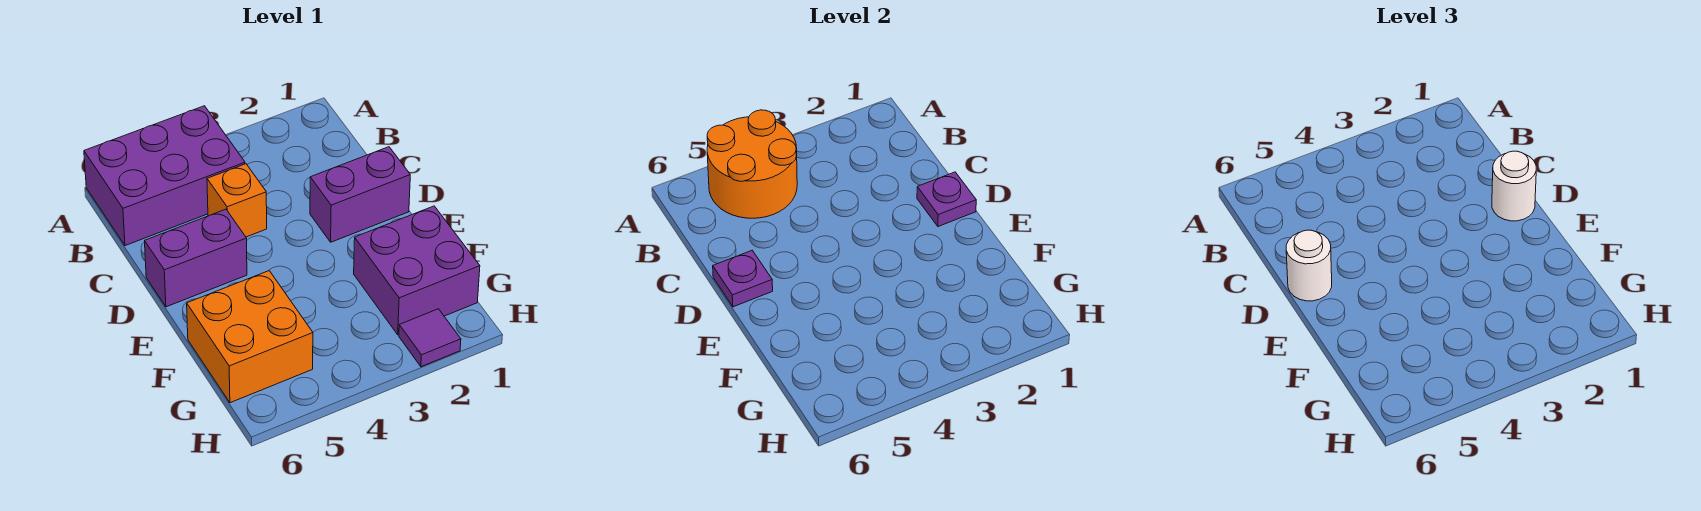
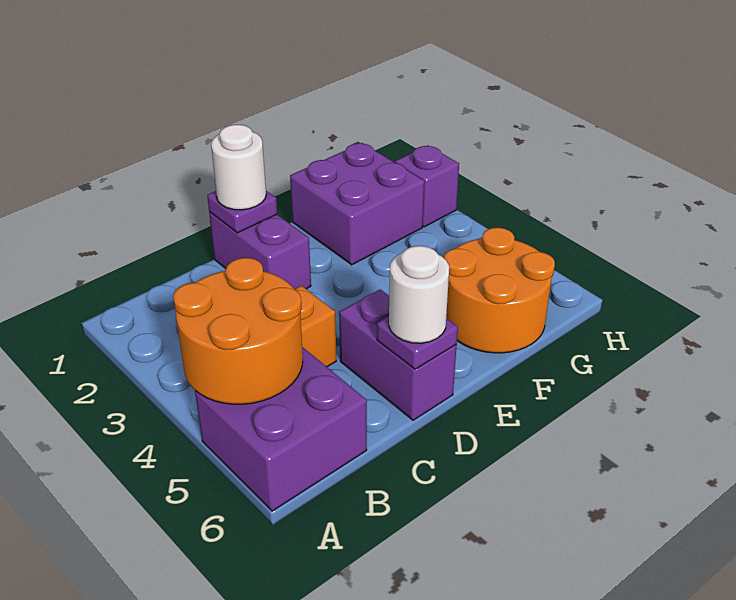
purple brick A4:B6 level 1 -> purple brick A5:B6 level 1
orange brick F5:G6 level 1 -> orange round brick F5:G6 level 1
purple tile H2 level 1 -> purple brick H2 level 1

